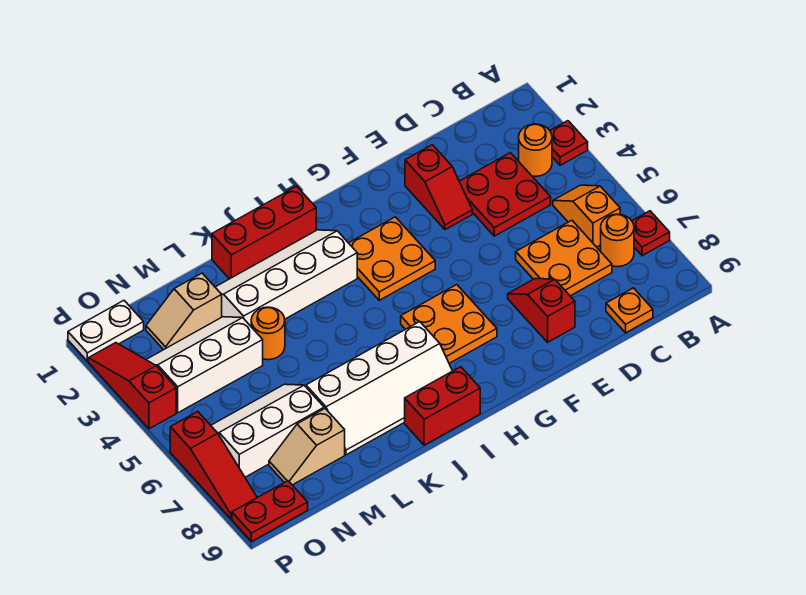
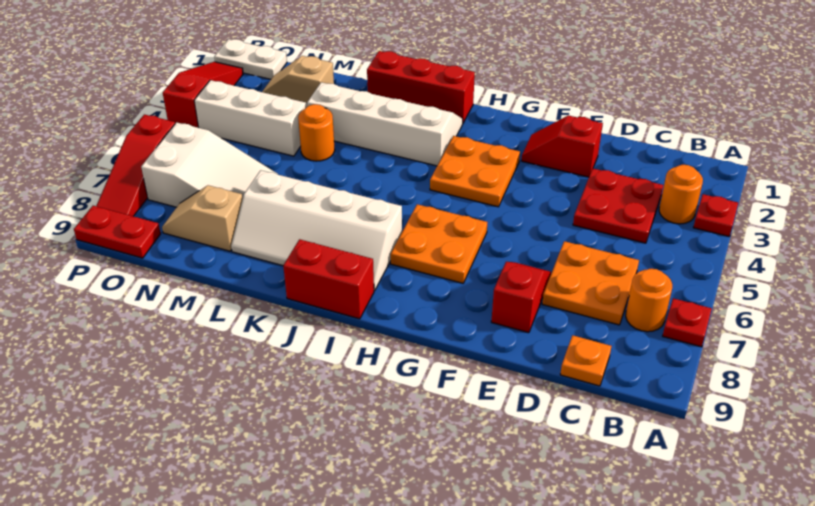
orange slope B5:B6 level 1 top 6 -> none
red slope E2:E3 level 1 top 2 -> red slope E2:F2 level 1 top E
white slope M6:O7 level 1 top 7 -> white slope M6:O7 level 1 top O

